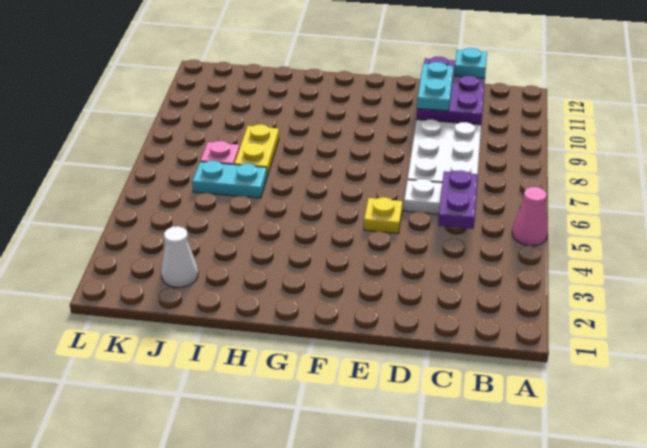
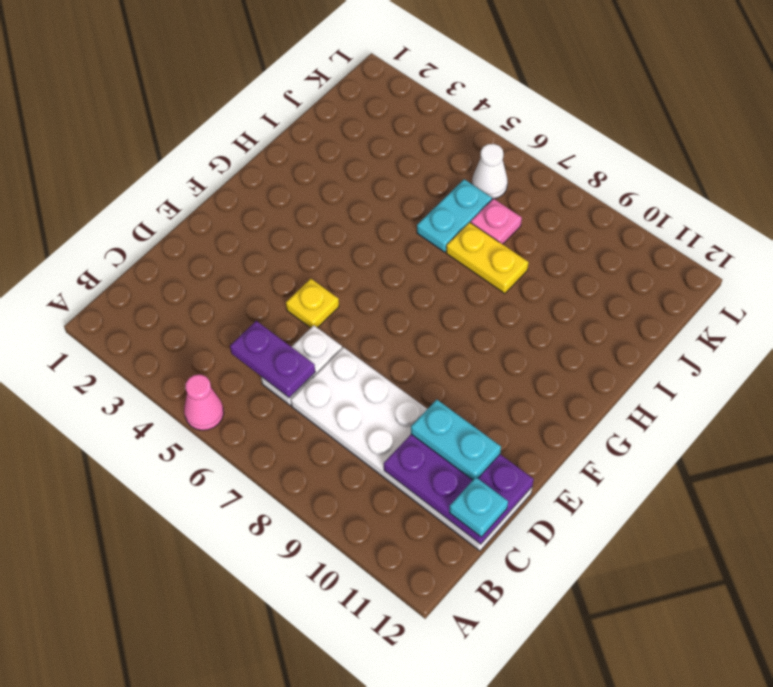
white cone J2 level 1 -> white cone K6 level 1

